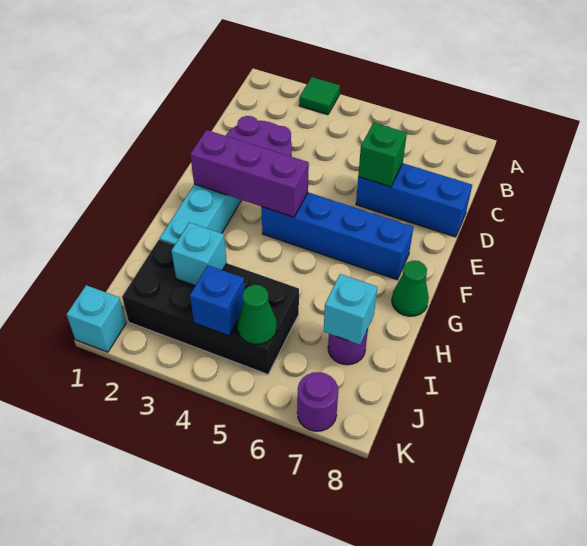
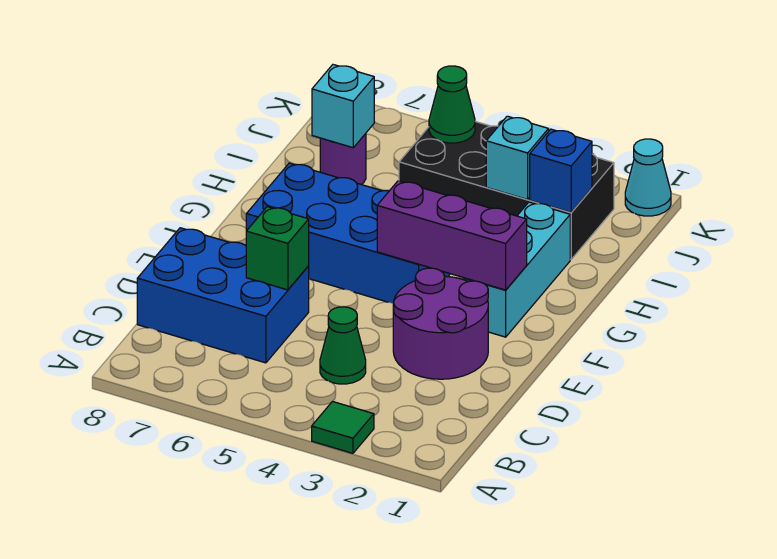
blue brick D6:D8 level 1 -> blue brick C6:D8 level 1
blue brick F4:F7 level 1 -> blue brick F4:G7 level 1
green cone G8 level 1 -> green cone C4 level 1
blue brick J4 level 2 -> blue brick I2 level 2
cyan brick K1 level 1 -> cyan cone K1 level 1
purple round brick K7 level 1 -> none

